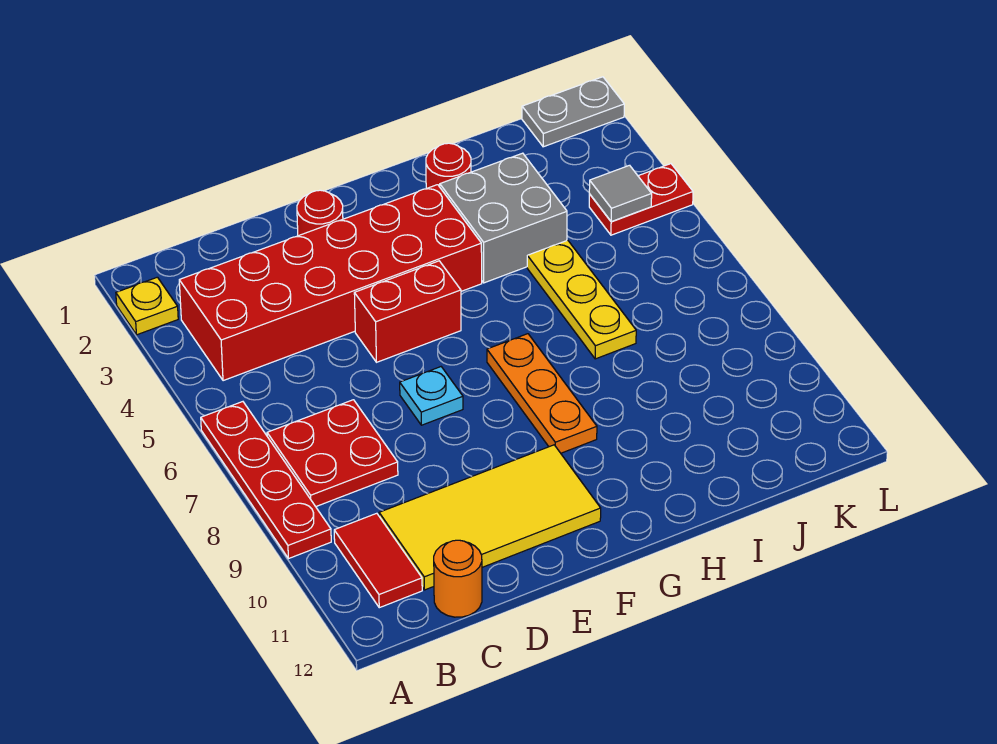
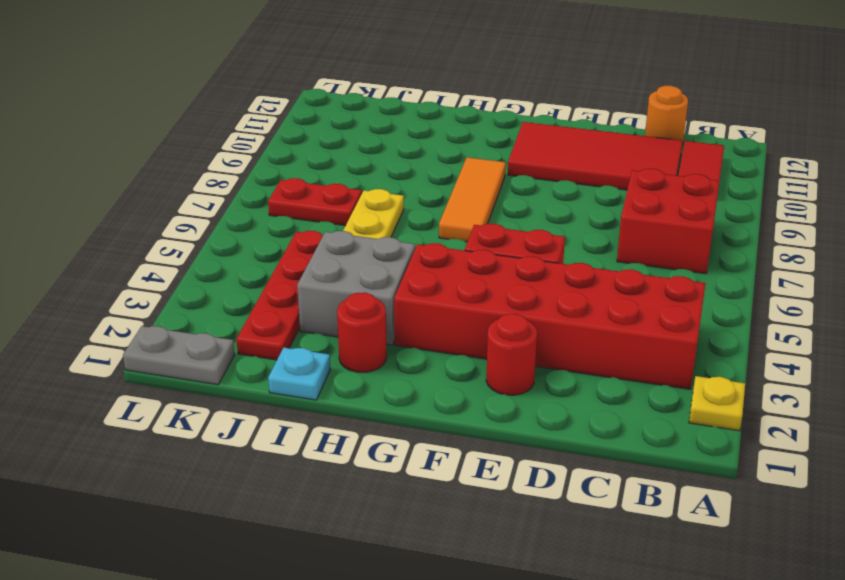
red plate A6:A9 level 1 -> red plate J2:J5 level 1
red plate B7:C8 level 1 -> red brick B7:C8 level 1
yellow tile C10:F11 level 1 -> red tile C10:F11 level 1
cyan plate E7 level 1 -> cyan plate I1 level 1
orange plate G7:G9 level 1 -> orange tile G7:G9 level 1
red plate K4:L4 level 1 -> red plate J7:K7 level 1
grey tile K4 level 2 -> none

